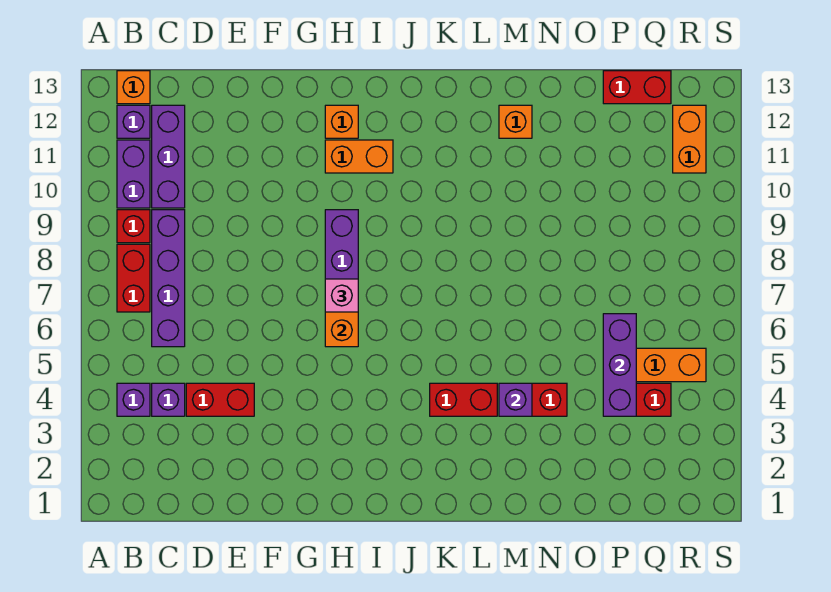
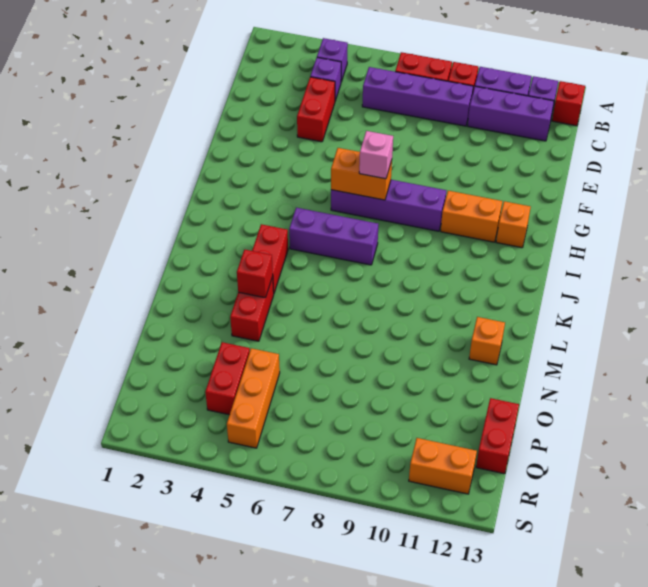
orange brick B13 level 1 -> red brick B13 level 1
orange brick H11:I11 level 1 -> orange brick H10:H11 level 1
purple brick M4 level 2 -> red brick M4 level 2
purple brick P4:P6 level 2 -> purple brick J5:J7 level 1

